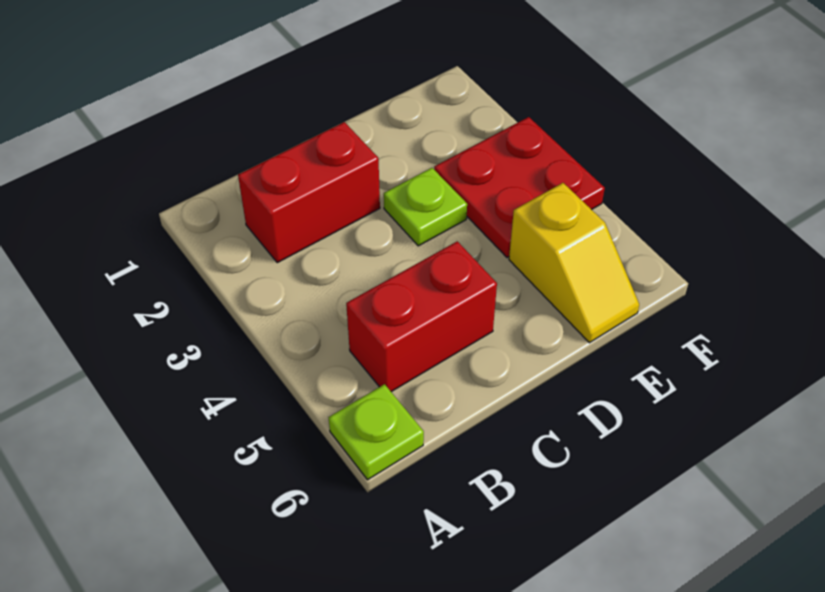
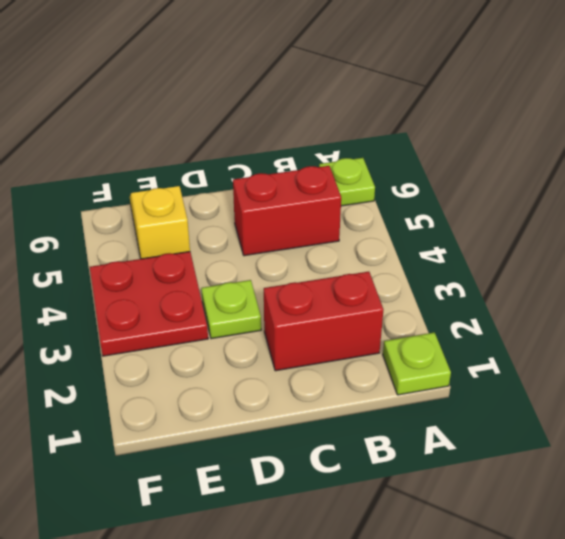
none -> lime plate A1 level 1

